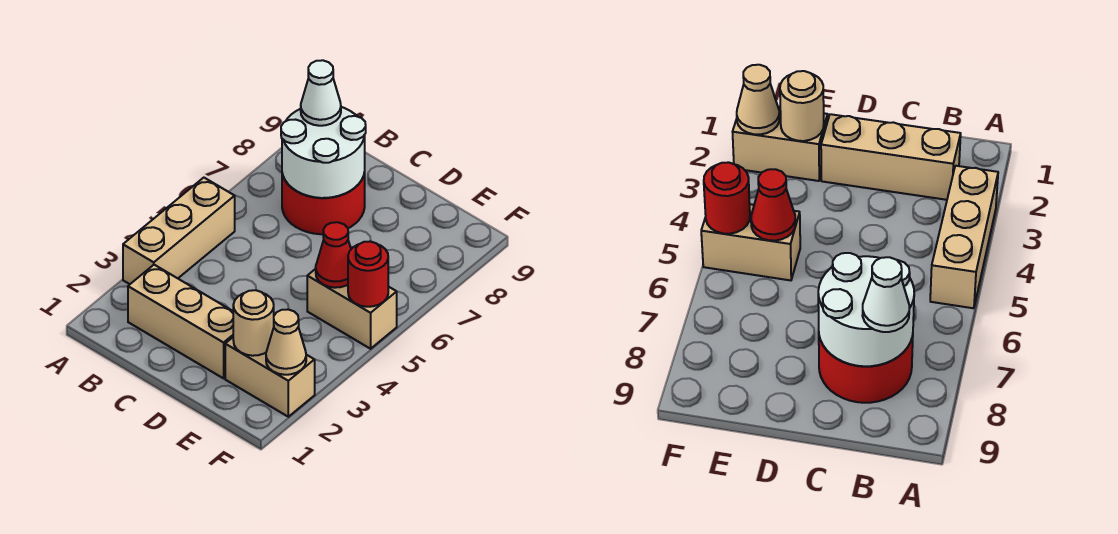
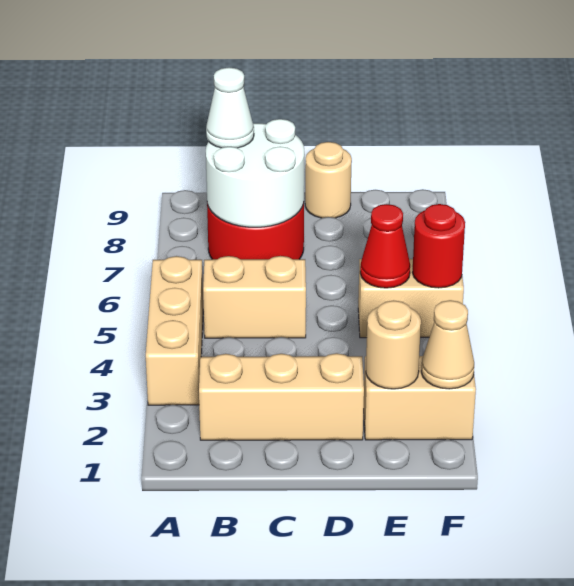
none -> tan brick B5:C5 level 1
none -> tan round brick D9 level 1

